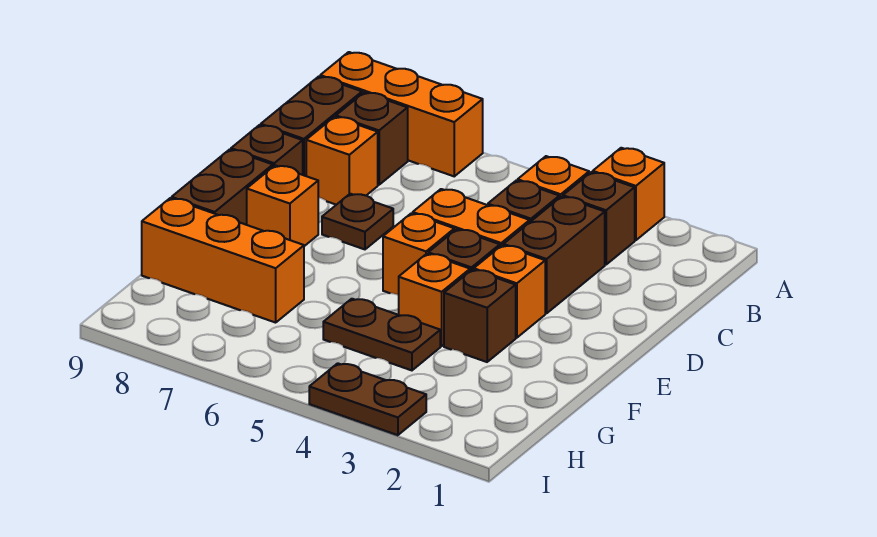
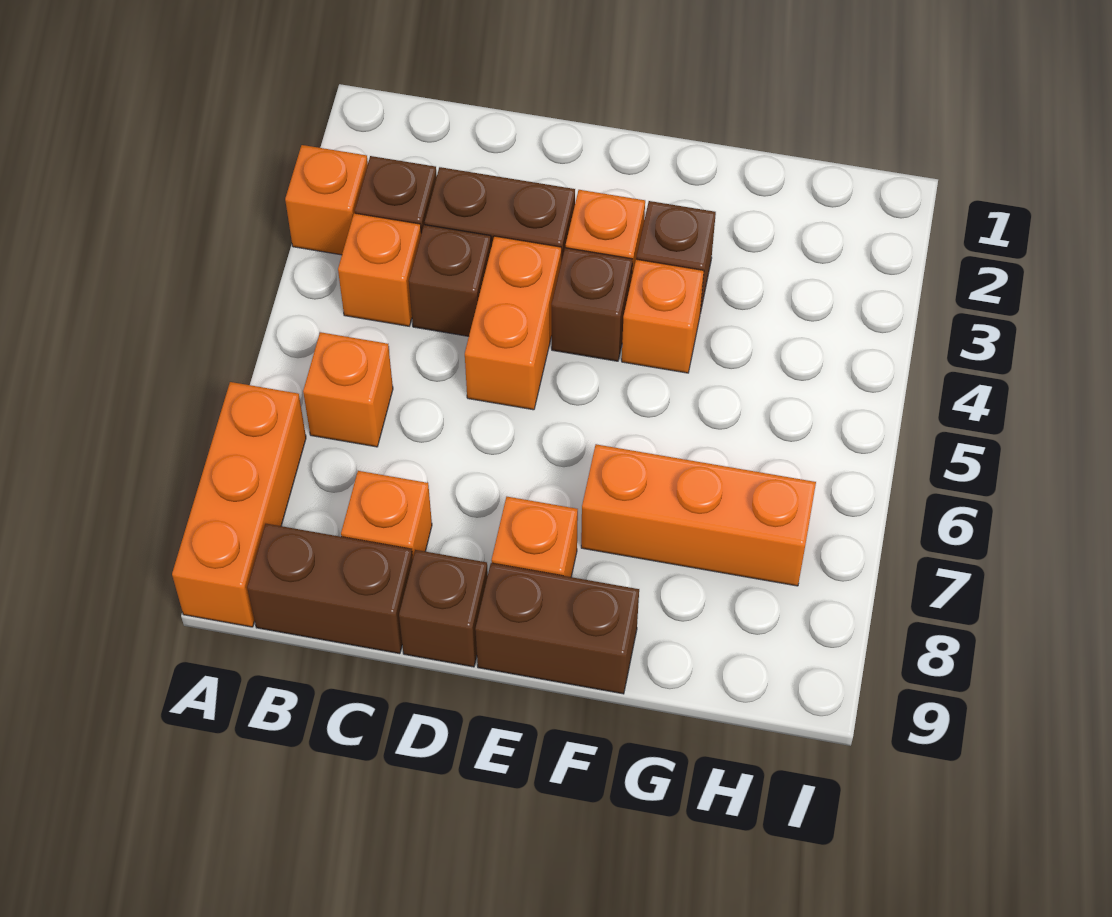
brown brick B8 level 1 -> none
brown plate D7 level 1 -> none
orange brick E5 level 1 -> orange brick B6 level 1
brown plate G4:G5 level 1 -> none
orange brick G7:G9 level 1 -> orange brick F7:H7 level 1
brown plate I3:I4 level 1 -> none

